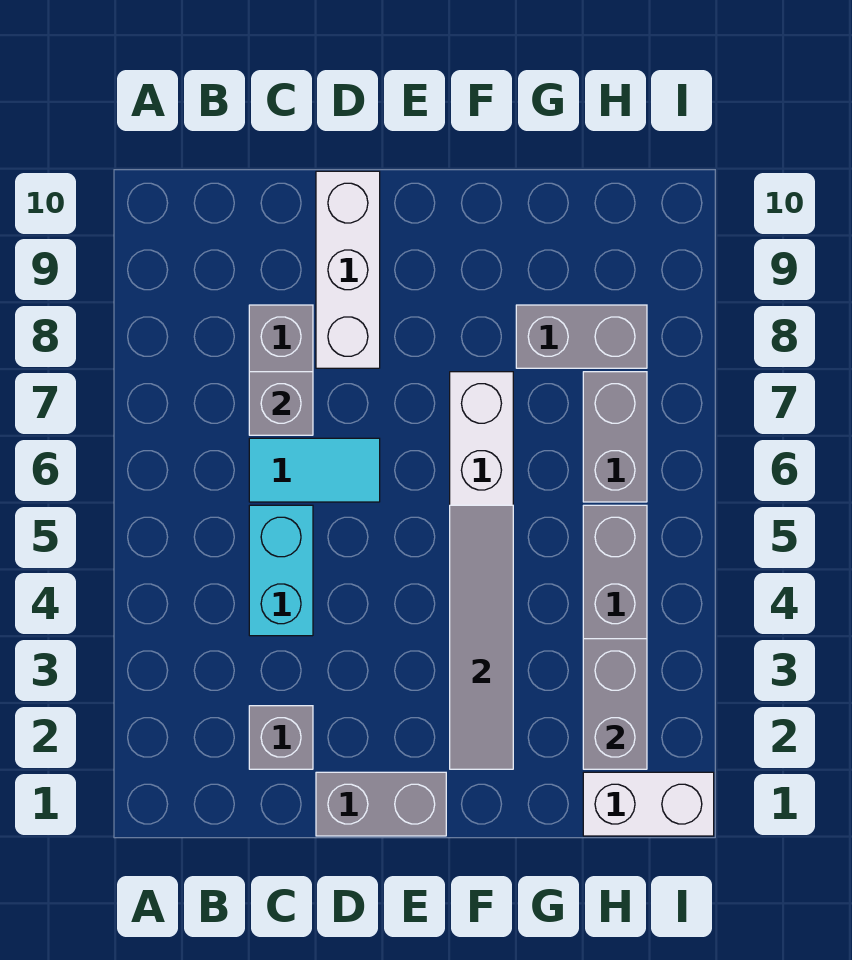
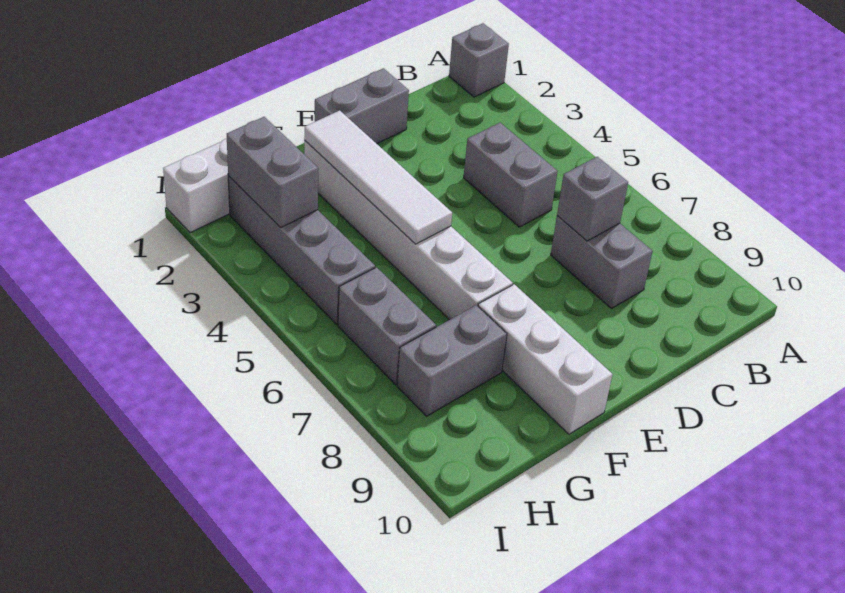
grey brick C2 level 1 -> grey brick A1 level 1
cyan brick C4:C5 level 1 -> grey brick C4:C5 level 1
cyan tile C6:D6 level 1 -> none
white brick D8:D10 level 1 -> white brick F8:F10 level 1
grey tile F2:F5 level 2 -> white tile F2:F5 level 2

